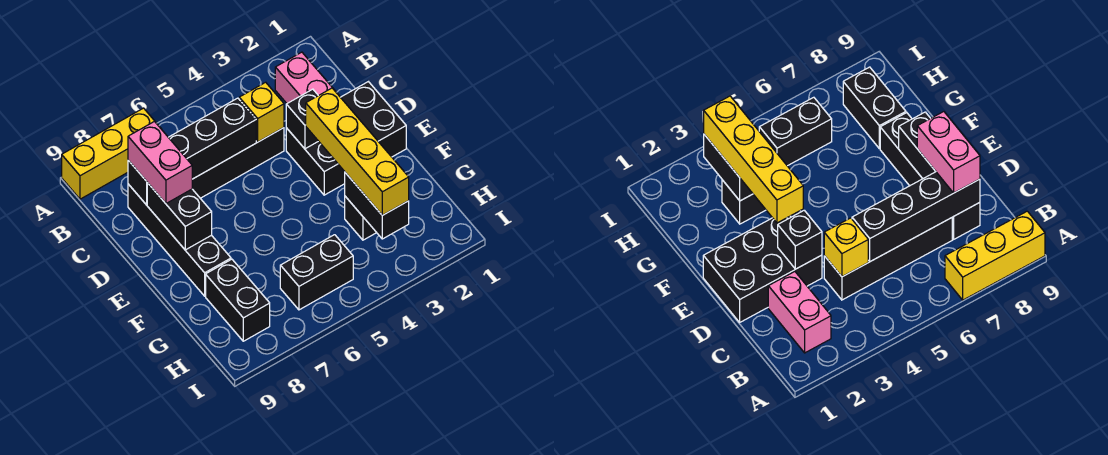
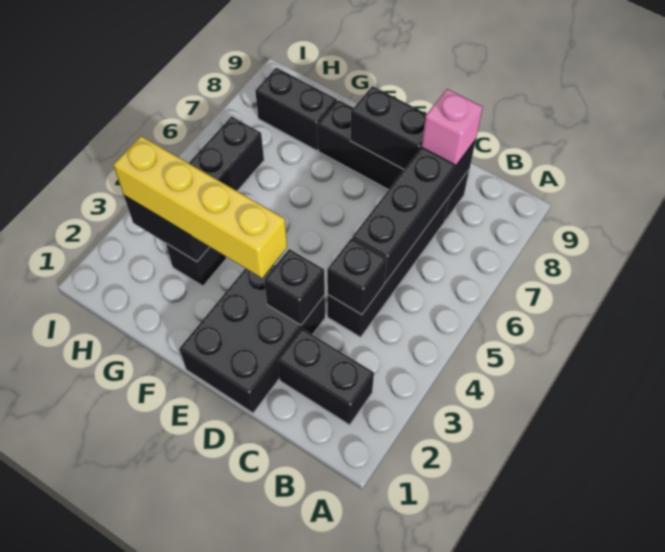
yellow brick A7:A9 level 1 -> none
pink brick B2:C2 level 1 -> black brick B2:C2 level 1
yellow brick C4 level 2 -> black brick C4 level 2
pink brick C8:D8 level 3 -> pink brick C8 level 3

